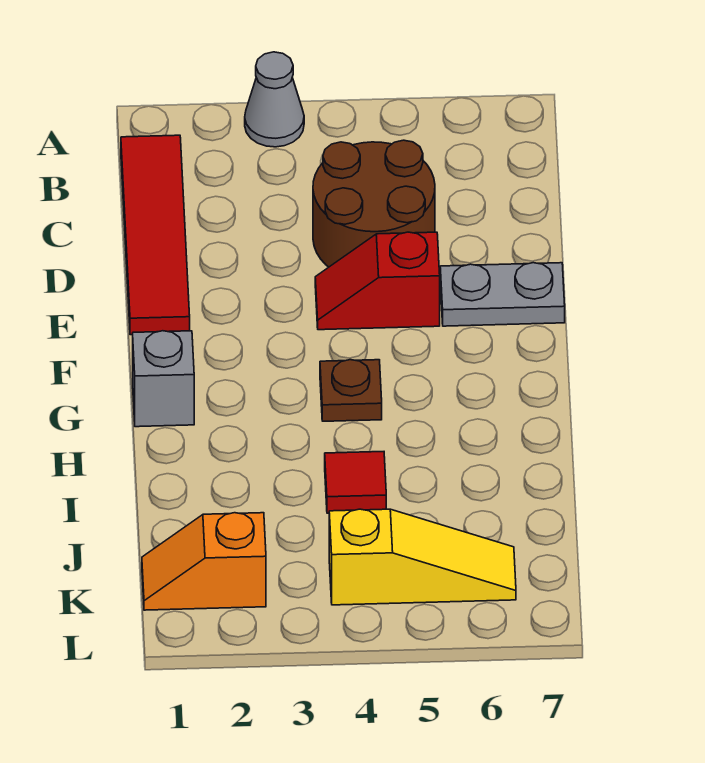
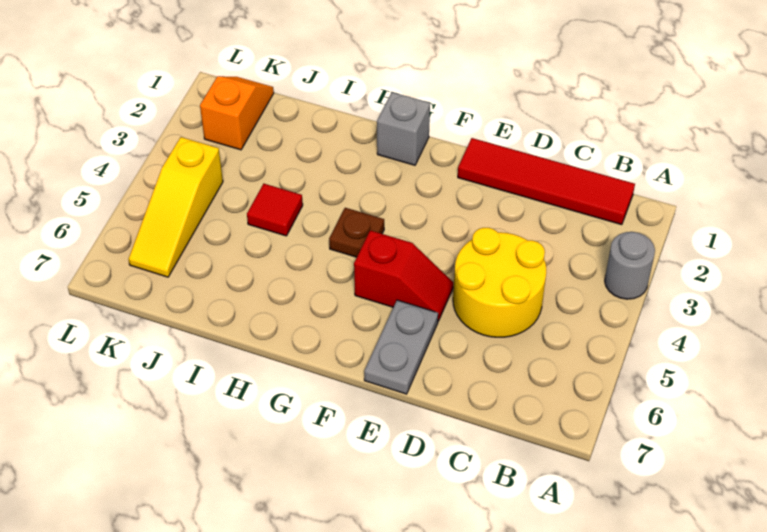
grey cone A3 level 1 -> grey round brick A3 level 1
brown round brick C4:D5 level 1 -> yellow round brick C4:D5 level 1
red slope E4:E5 level 1 top 5 -> red slope E5:F5 level 1 top F

